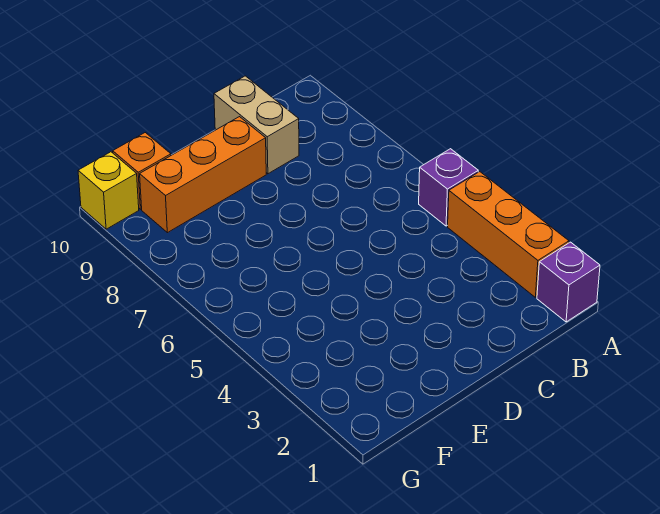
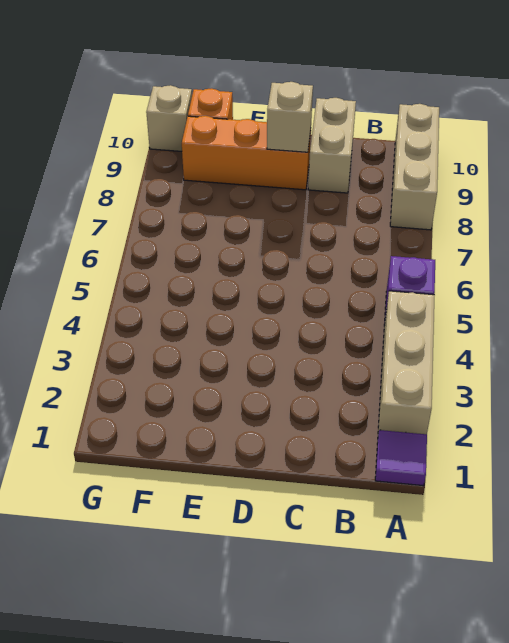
purple brick A1 level 1 -> purple tile A1 level 1
orange brick A2:A4 level 1 -> tan brick A2:A4 level 1
none -> tan brick A8:A10 level 1
none -> tan brick D9 level 2
yellow brick G10 level 1 -> tan brick G10 level 1

